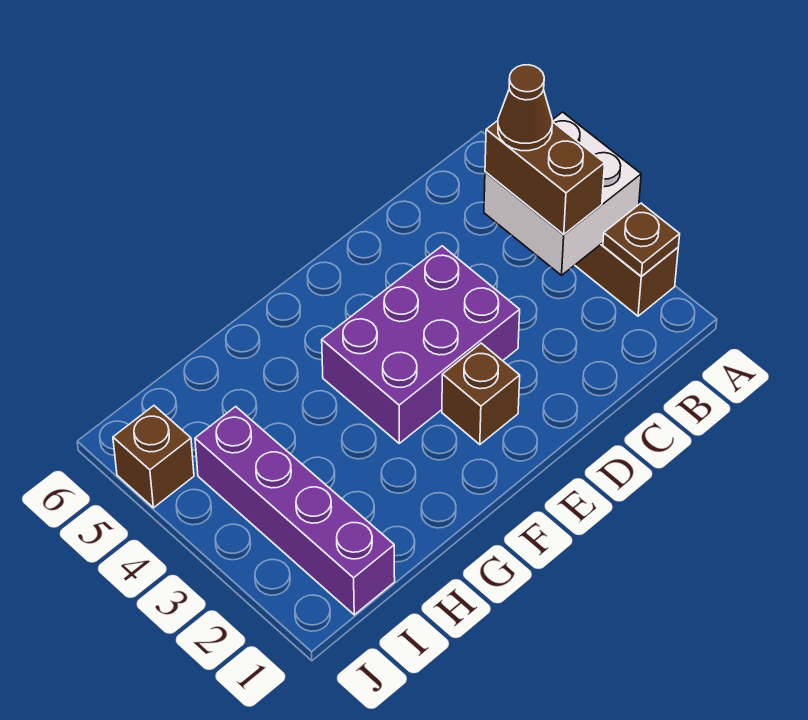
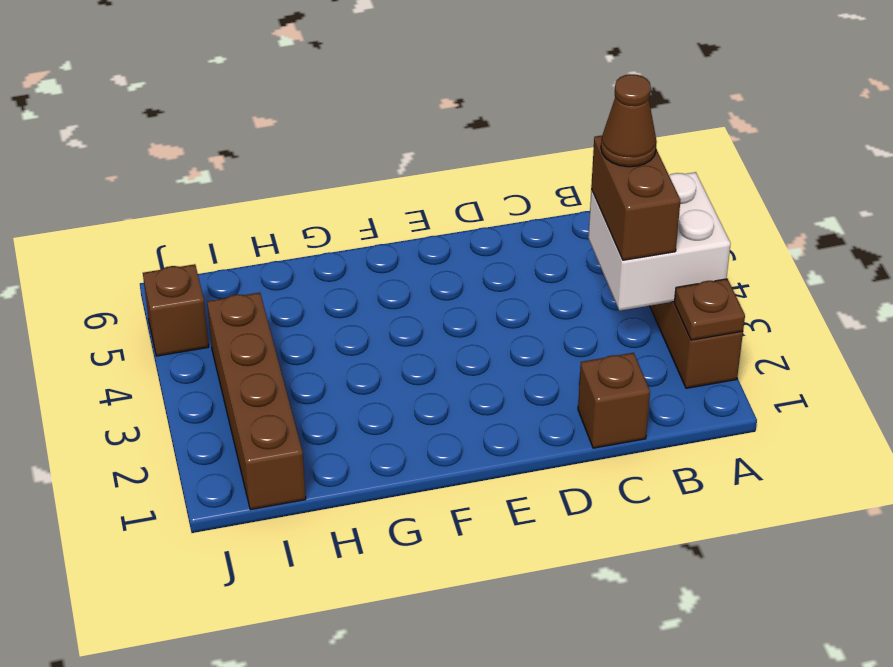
purple brick D3:F4 level 1 -> none
brown brick E2 level 1 -> brown brick C1 level 1
purple brick I1:I4 level 1 -> brown brick I1:I4 level 1

